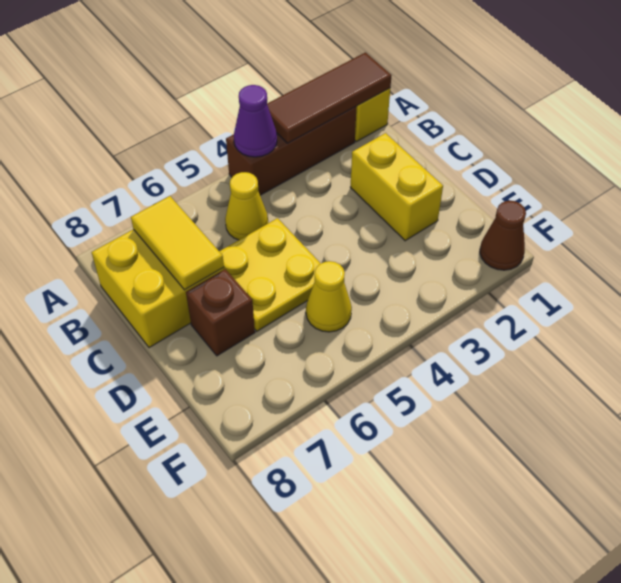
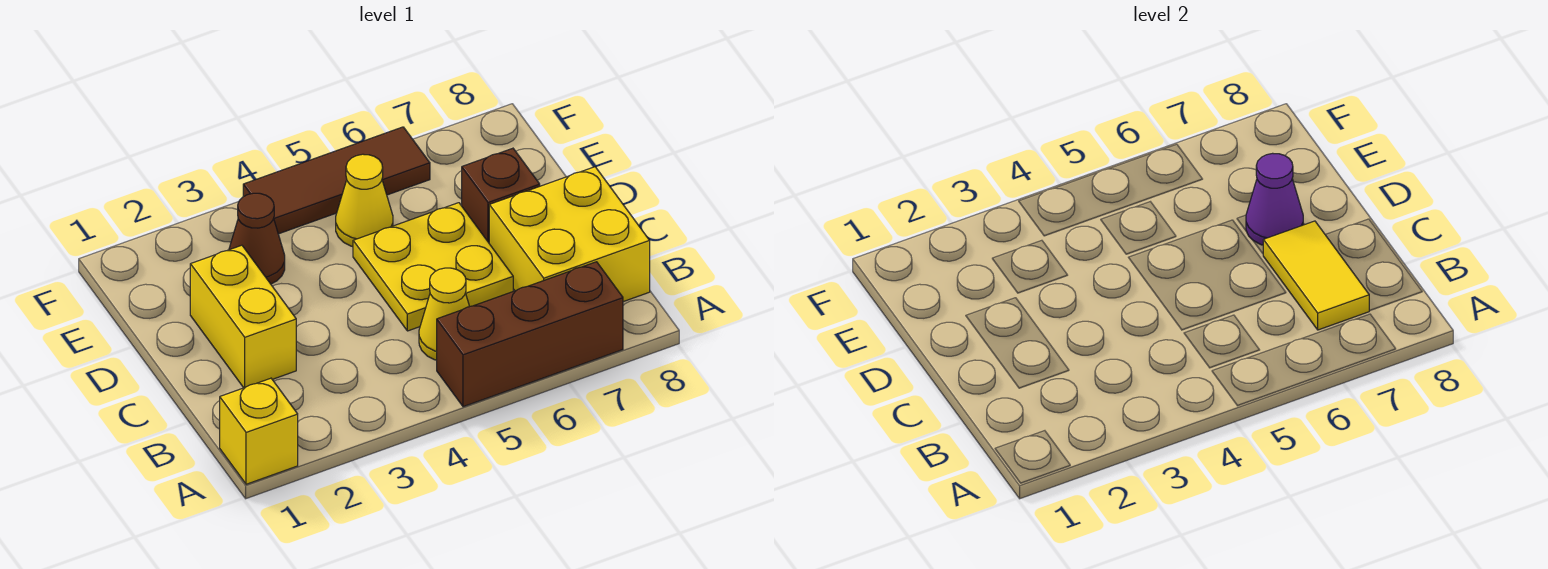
brown tile A1:A3 level 2 -> brown tile F4:F6 level 1
brown brick A2:A4 level 1 -> brown brick A5:A7 level 1
purple cone A4 level 2 -> purple cone D7 level 2
brown cone F1 level 1 -> brown cone E3 level 1

